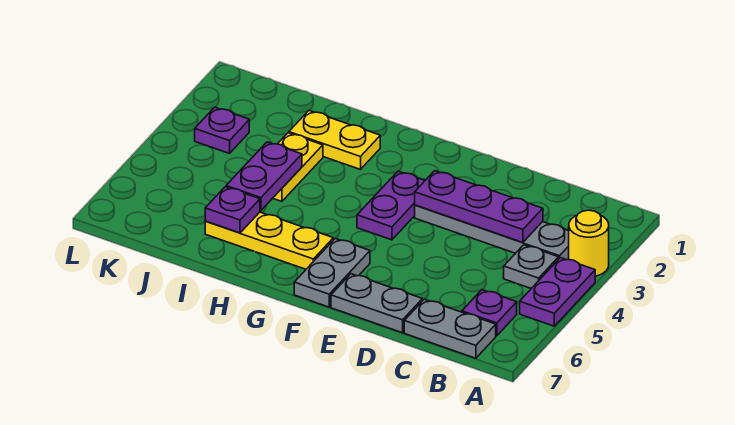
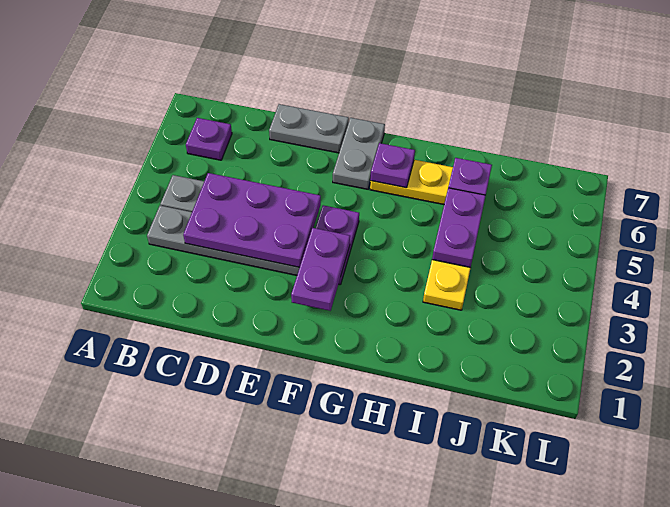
yellow round brick A3 level 1 -> none
purple plate A4:A5 level 1 -> purple plate F2:F3 level 2
grey plate B7:C7 level 1 -> none
purple plate C3:E3 level 2 -> purple plate C3:E4 level 2
yellow plate H2:I2 level 1 -> none
purple plate K3 level 1 -> purple plate G6 level 2

